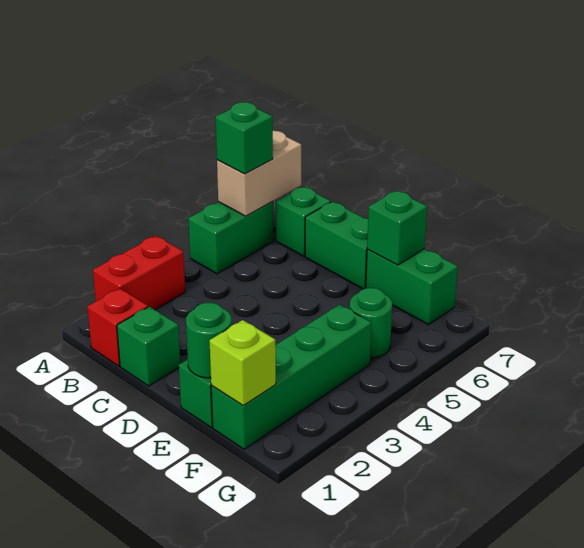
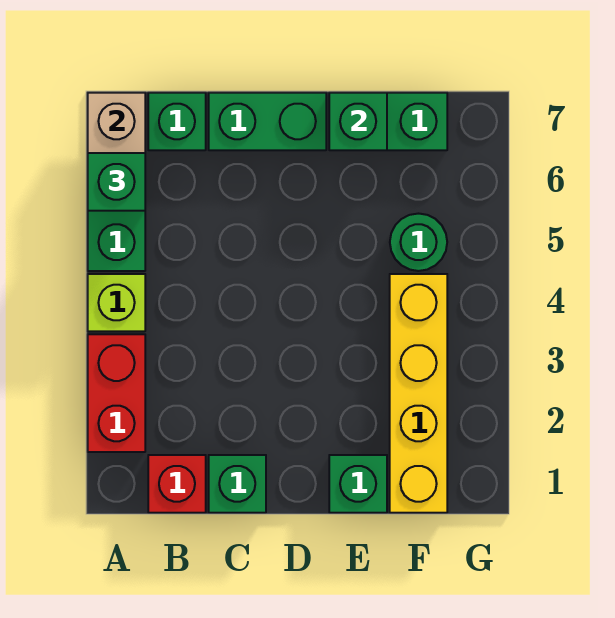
green round brick E1 level 2 -> none
green brick F1:F4 level 1 -> yellow brick F1:F4 level 1
lime brick F1 level 2 -> lime brick A4 level 1

